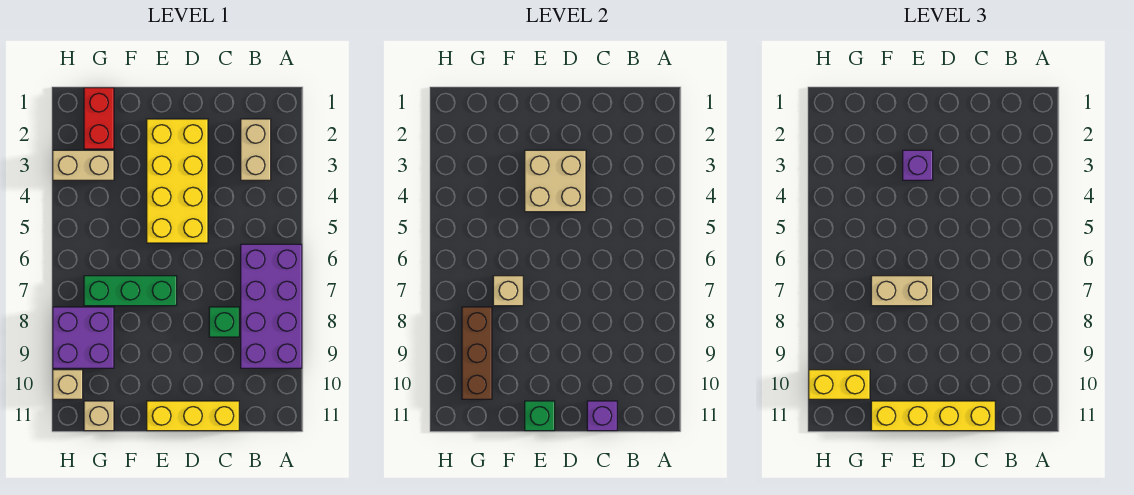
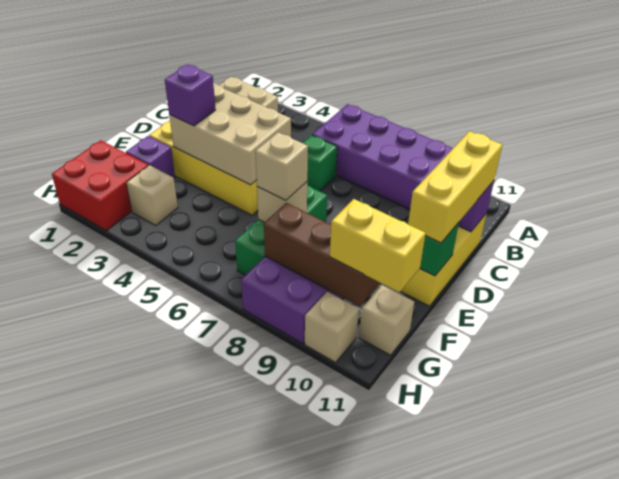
green brick C8 level 1 -> green brick C6 level 1
yellow brick C11:F11 level 3 -> yellow brick C11:E11 level 3
tan brick D3:E4 level 2 -> tan brick D3:E5 level 2
tan brick E7:F7 level 3 -> tan brick F7 level 3
none -> purple brick F2 level 1
red brick G1:G2 level 1 -> red brick G1:H2 level 1
tan brick G3:H3 level 1 -> tan brick G3 level 1
yellow brick G10:H10 level 3 -> yellow brick G10:G11 level 3

